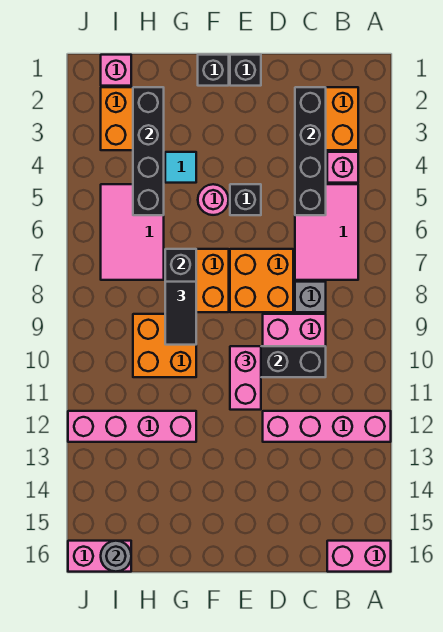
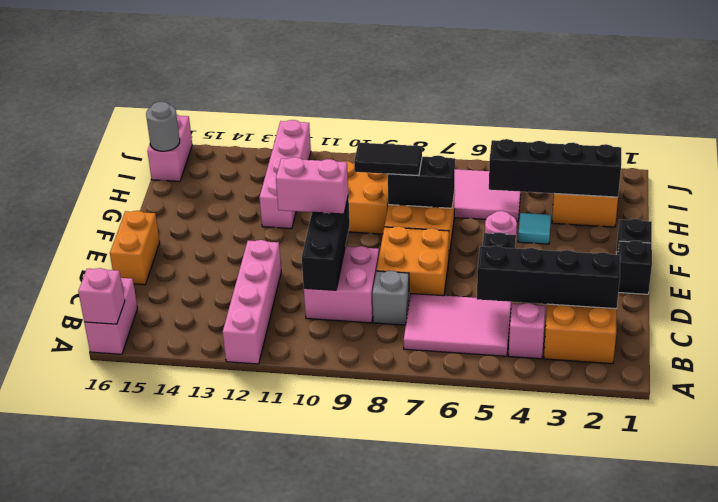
none -> orange brick D16:E16 level 1
pink brick I1 level 1 -> pink brick A16 level 2

